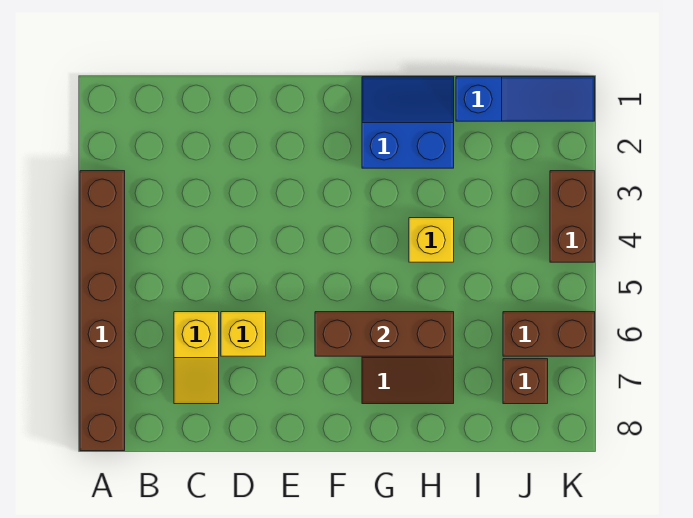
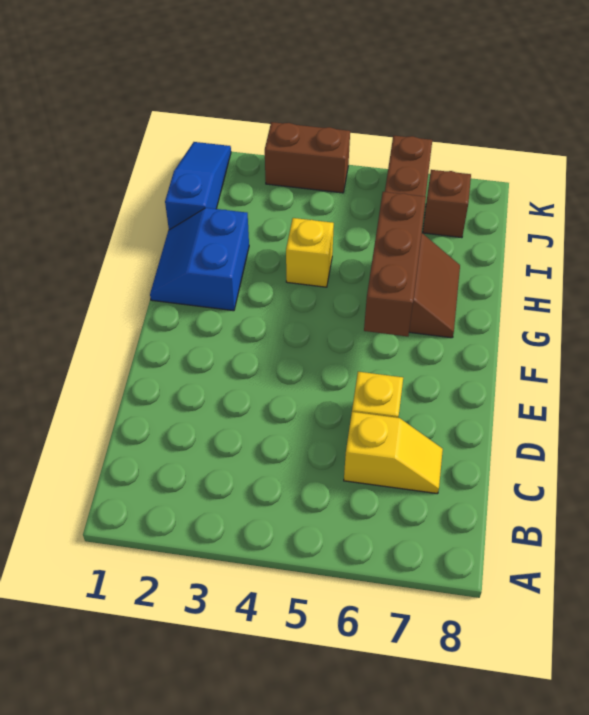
brown brick A3:A8 level 1 -> none

